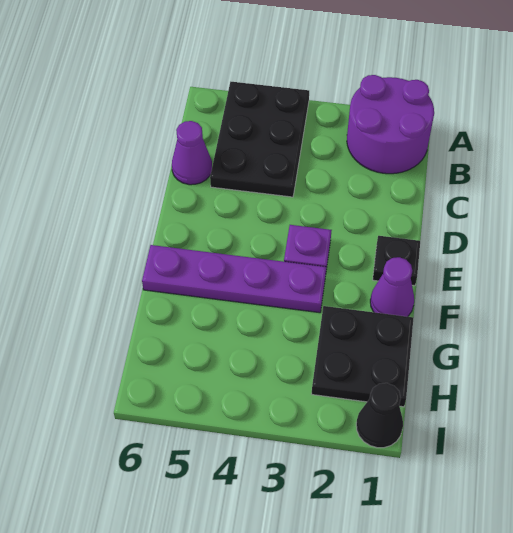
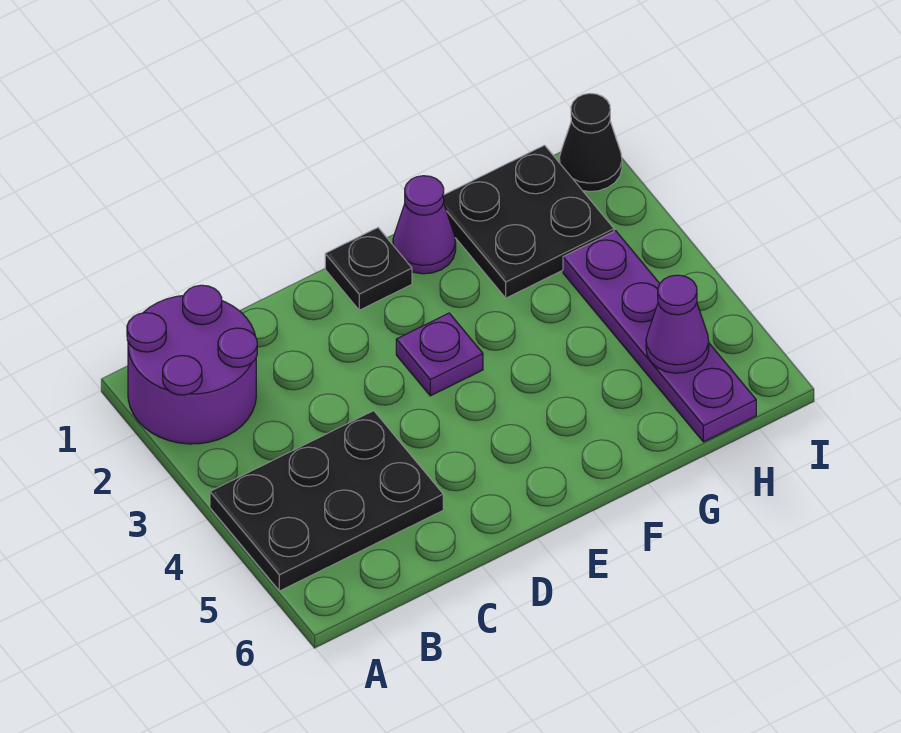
purple cone C6 level 1 -> purple cone H5 level 2
purple plate F3:F6 level 1 -> purple plate H3:H6 level 1

